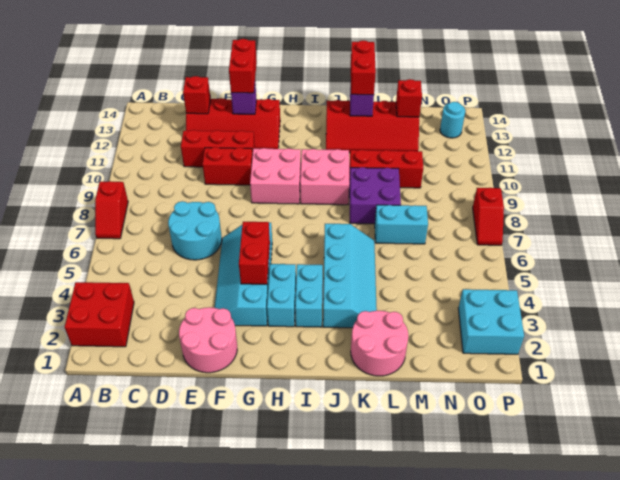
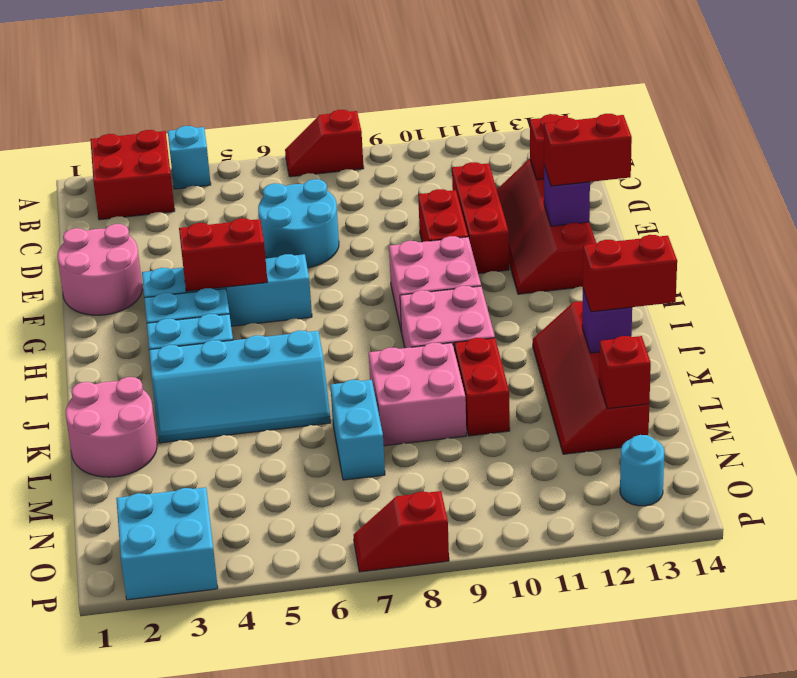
none -> cyan brick A4 level 1
purple brick K8:L9 level 1 -> pink brick K8:L9 level 1
red brick K10:M10 level 1 -> red brick K10:L10 level 1

